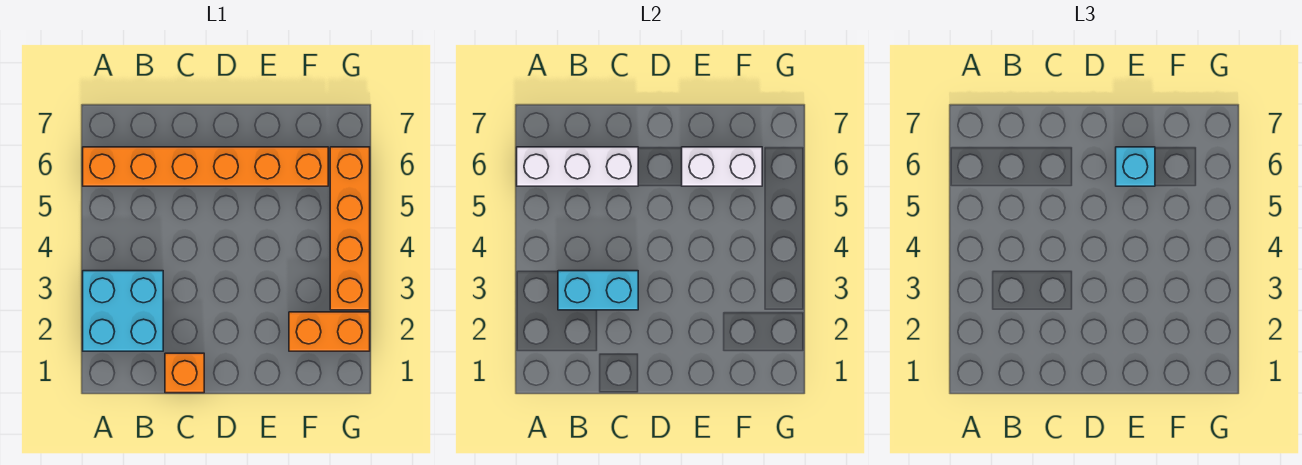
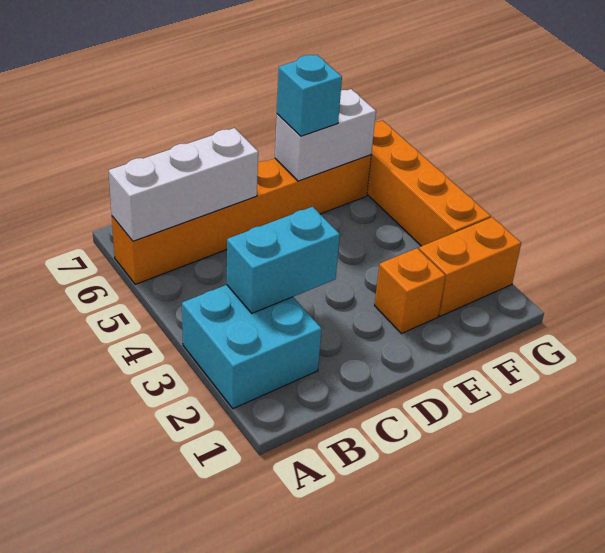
orange brick C1 level 1 -> orange brick E2 level 1

